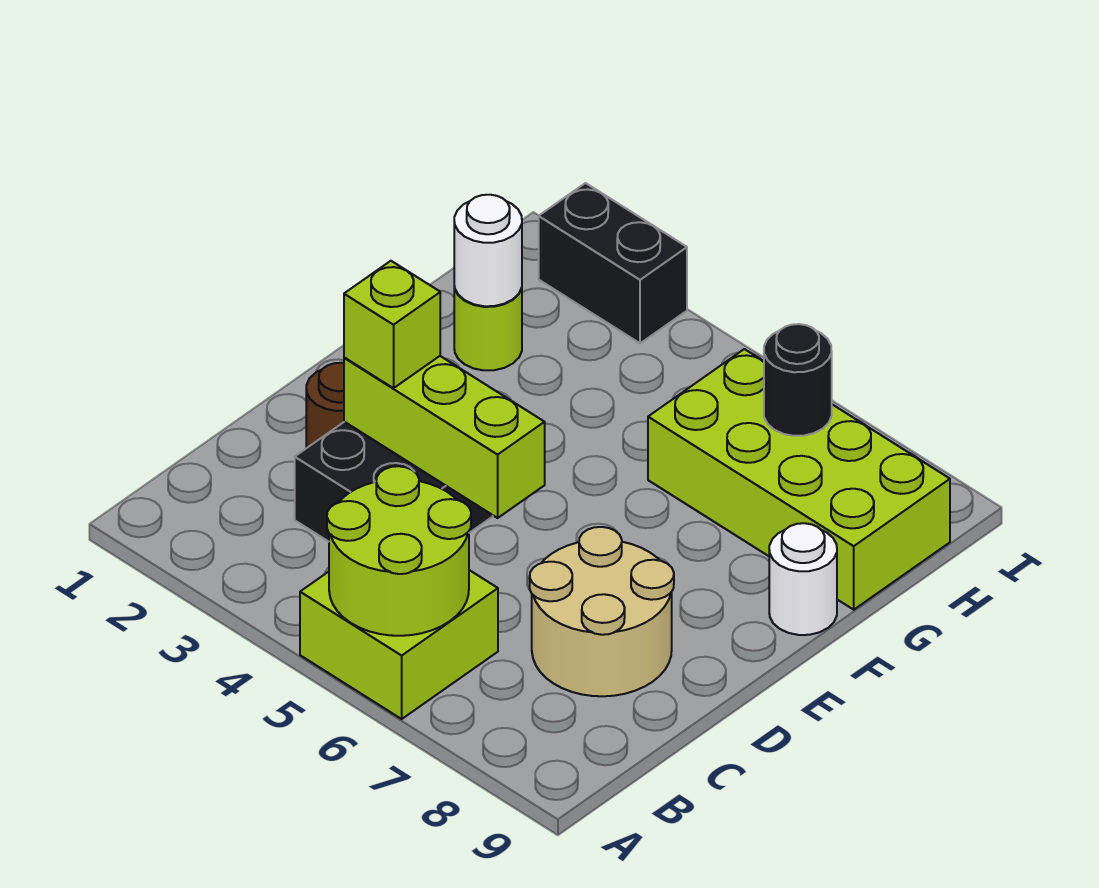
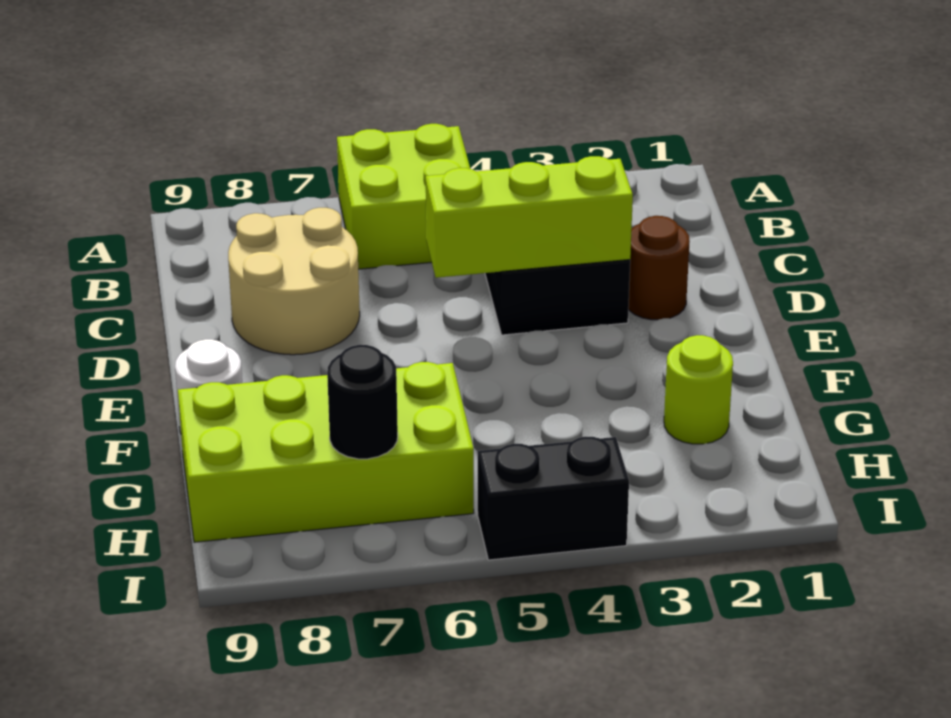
lime round brick A5:B6 level 2 -> none
lime brick D3 level 3 -> none
white round brick G2 level 2 -> none
black brick I2:I3 level 1 -> black brick I4:I5 level 1

